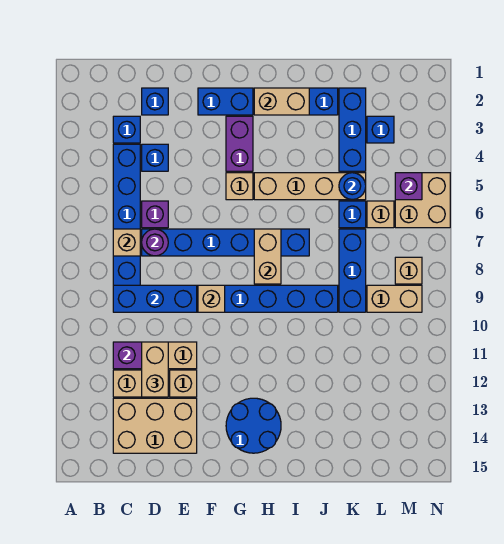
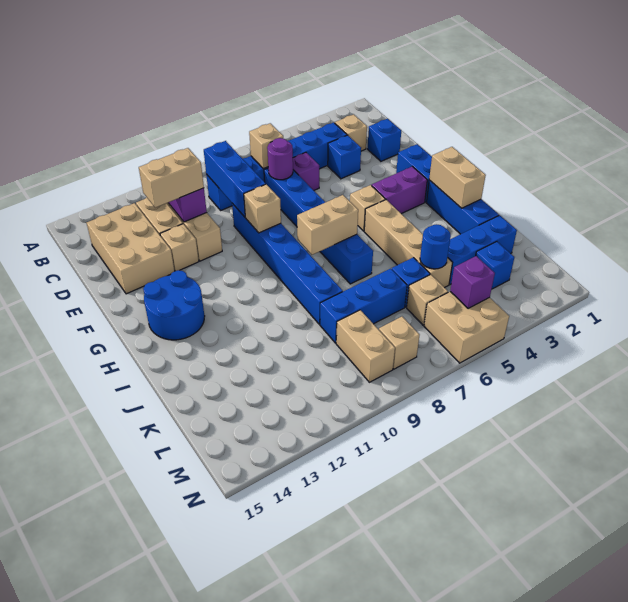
blue brick C3 level 1 -> tan brick C3 level 1

